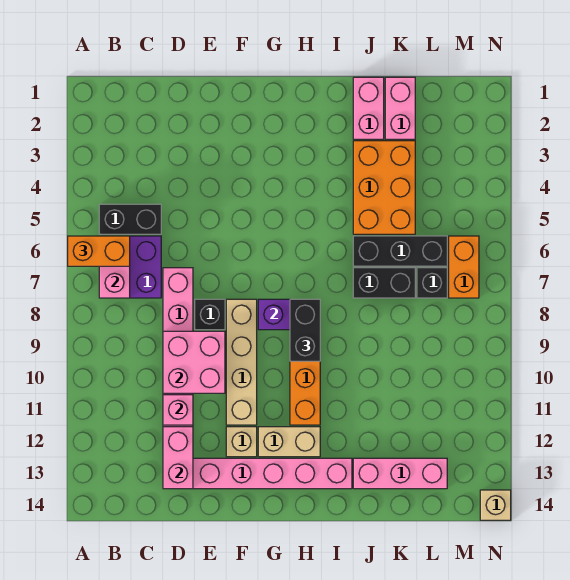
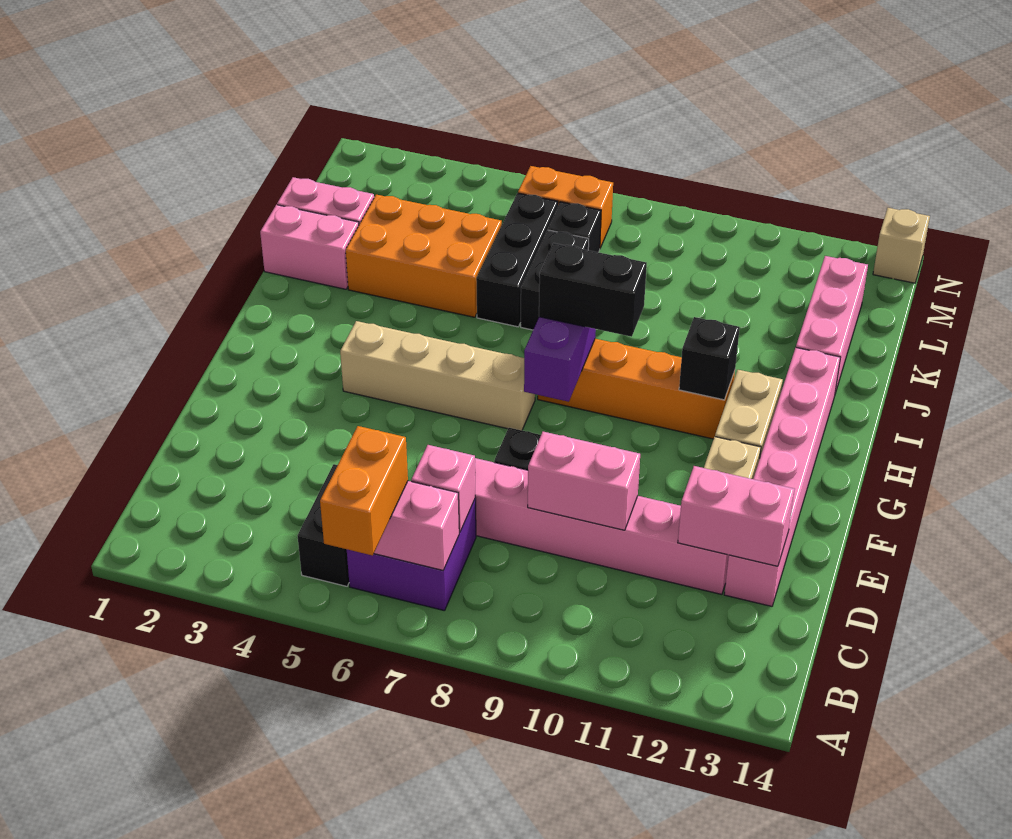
pink brick D9:E10 level 2 -> pink brick D9:D10 level 2
pink brick D11 level 2 -> pink brick C7 level 2
tan brick F8:F11 level 1 -> tan brick G4:G7 level 1
none -> black brick H11 level 2

